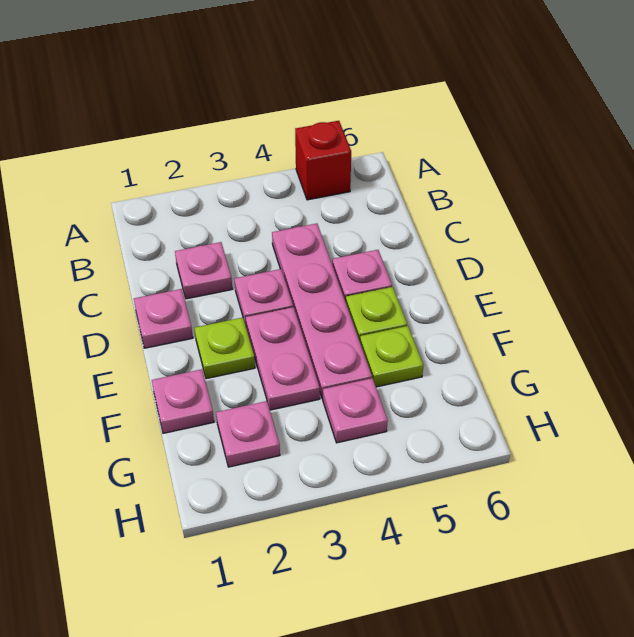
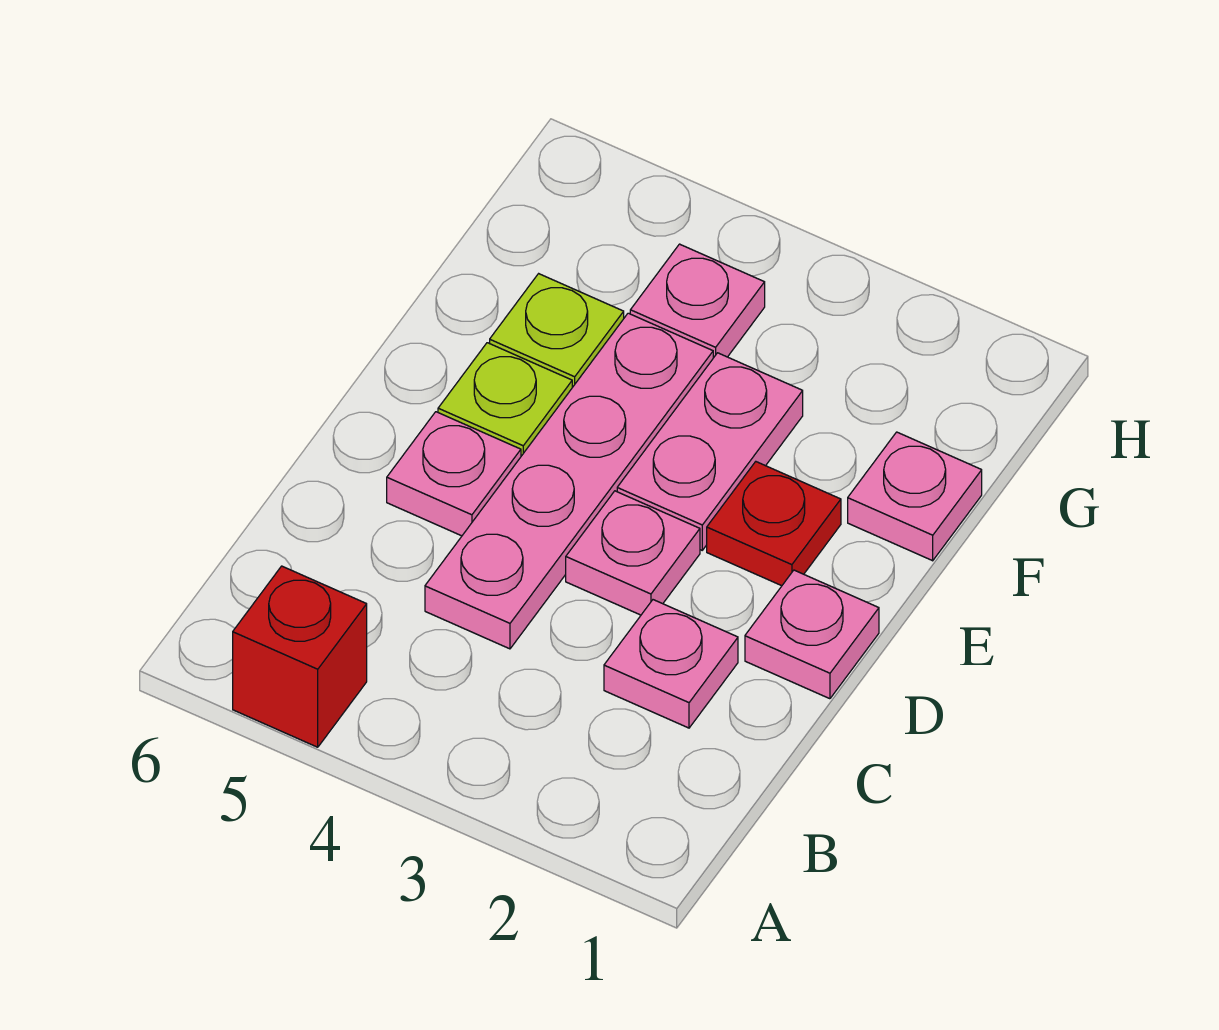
lime plate E2 level 1 -> red plate E2 level 1
pink plate G2 level 1 -> none

